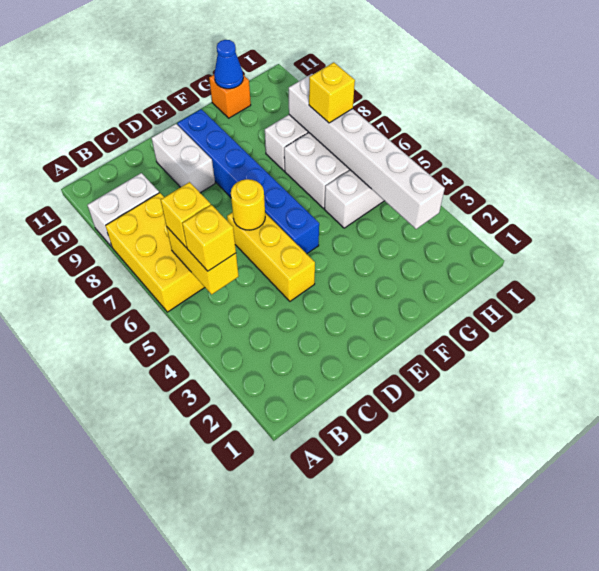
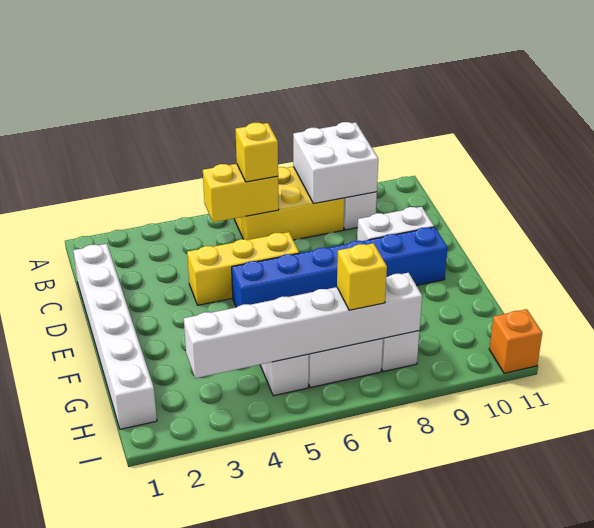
none -> white brick A8:B9 level 2
yellow brick B5 level 3 -> none
none -> white brick C1:H1 level 1
yellow round brick D6 level 2 -> none
orange brick G11 level 1 -> orange brick I11 level 1
blue cone G11 level 2 -> none

